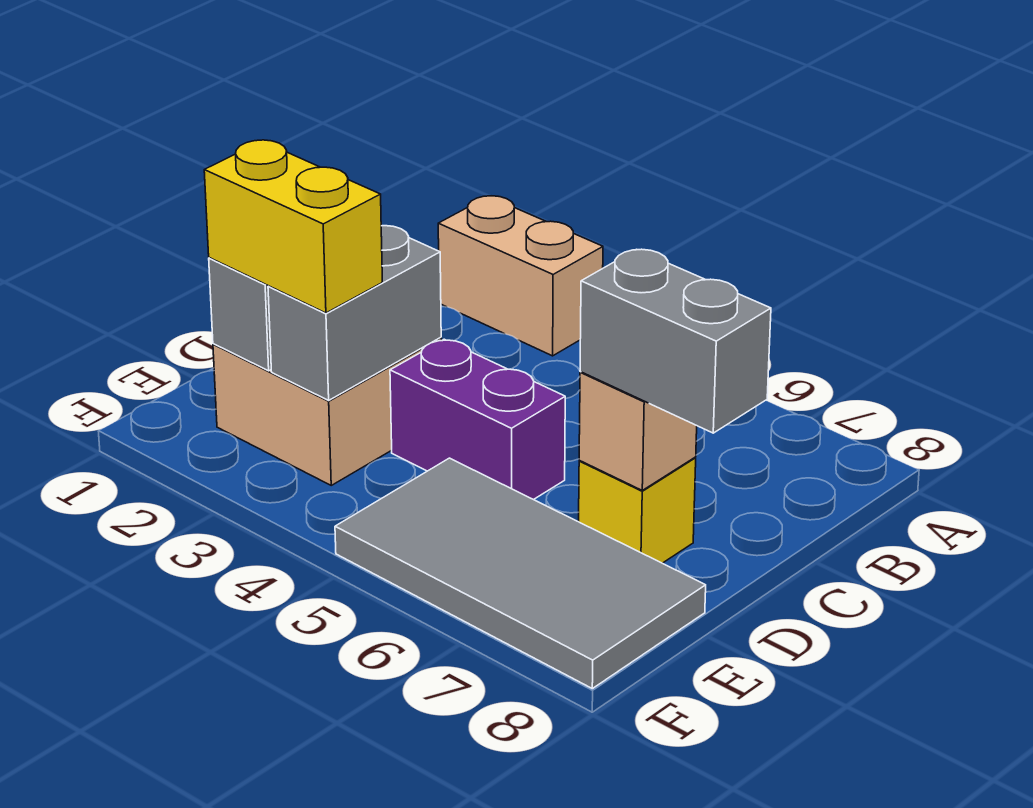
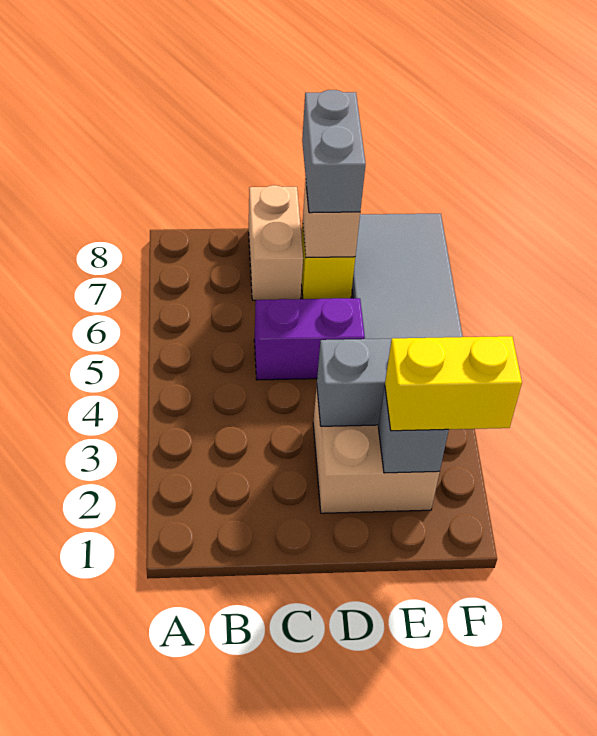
tan brick A2:A3 level 1 -> tan brick C7:C8 level 1
purple brick D4:D5 level 1 -> purple brick C5:D5 level 1
yellow brick E2:E3 level 3 -> yellow brick E2:F2 level 3

